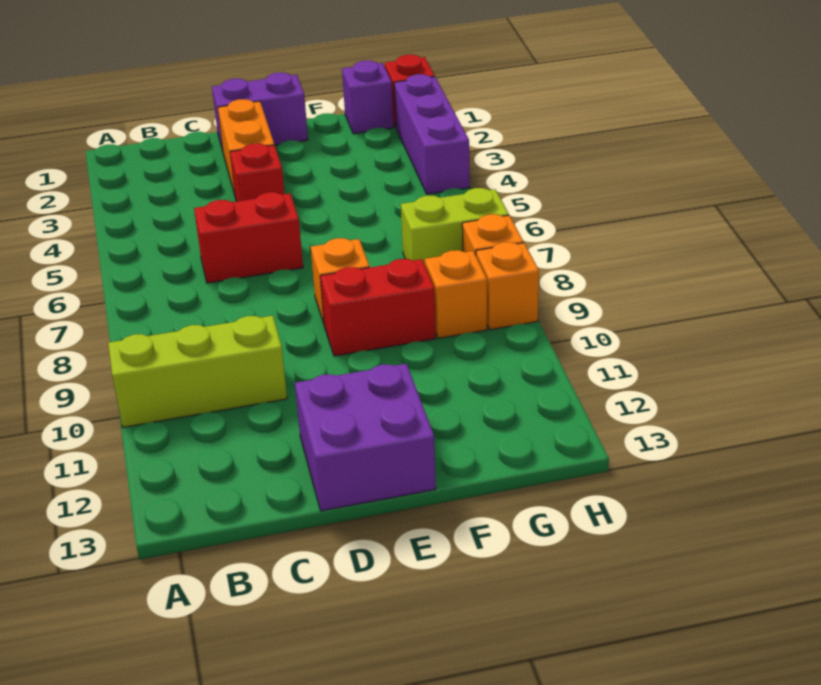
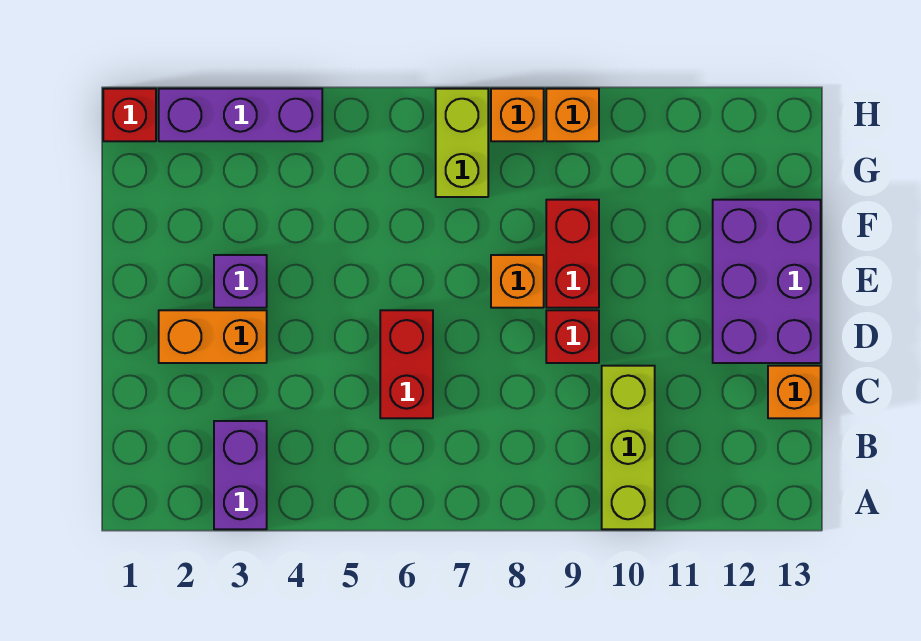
purple brick D1:E1 level 1 -> purple brick A3:B3 level 1
red brick D4 level 1 -> red brick D9 level 1
purple brick D12:E13 level 1 -> purple brick D12:F13 level 1
purple brick G1 level 1 -> purple brick E3 level 1
orange brick G9 level 1 -> orange brick C13 level 1

